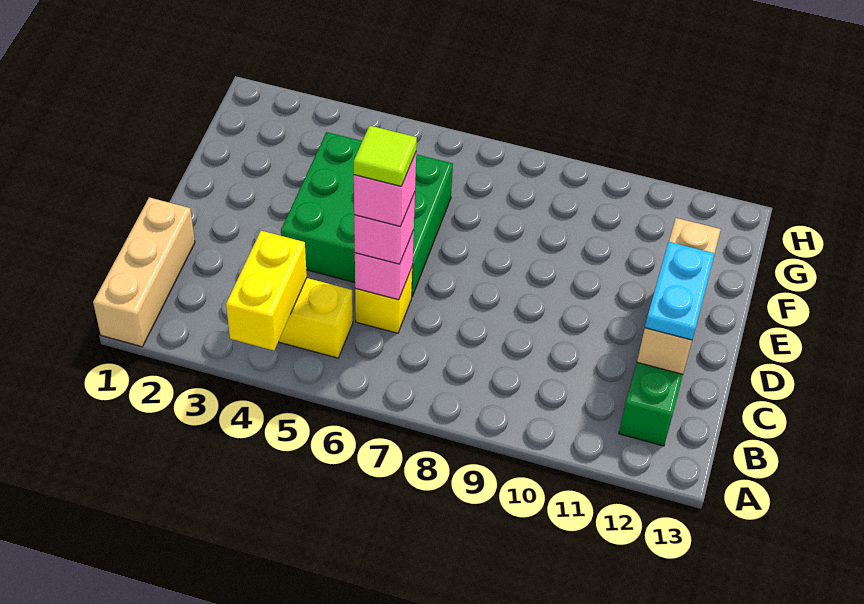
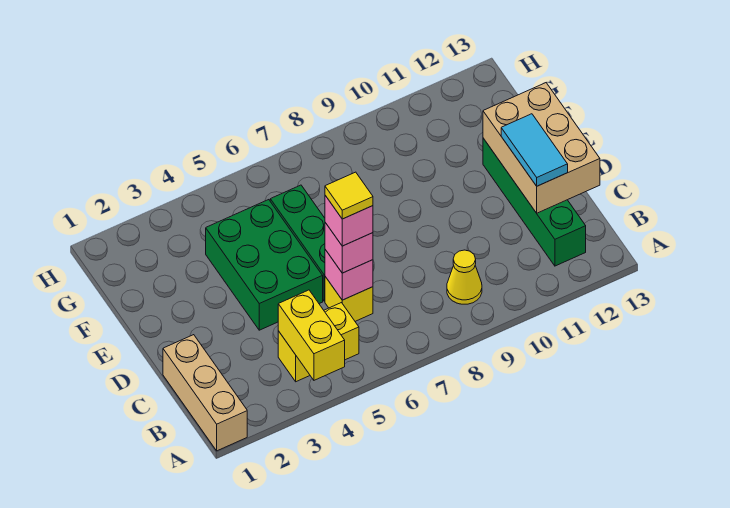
none -> yellow cone B9 level 1
lime tile C6 level 5 -> yellow tile C6 level 5
tan brick C12:E12 level 2 -> tan brick C12:E13 level 2
cyan plate C12:D12 level 3 -> cyan tile C12:D12 level 3

